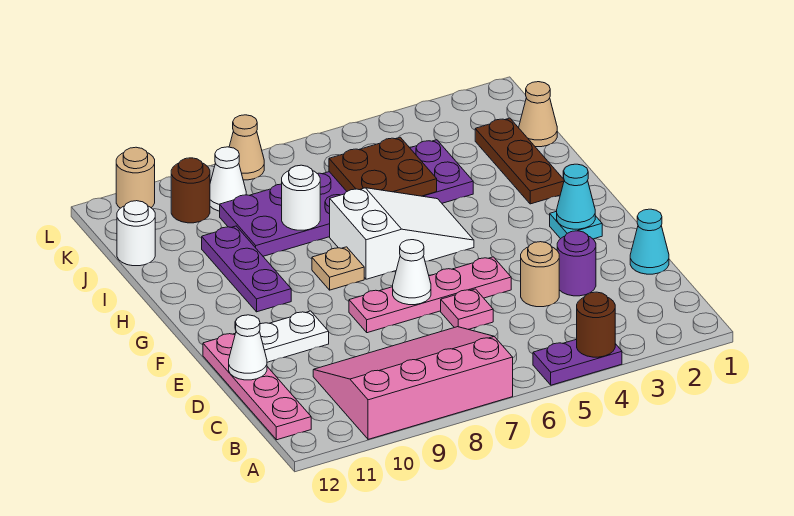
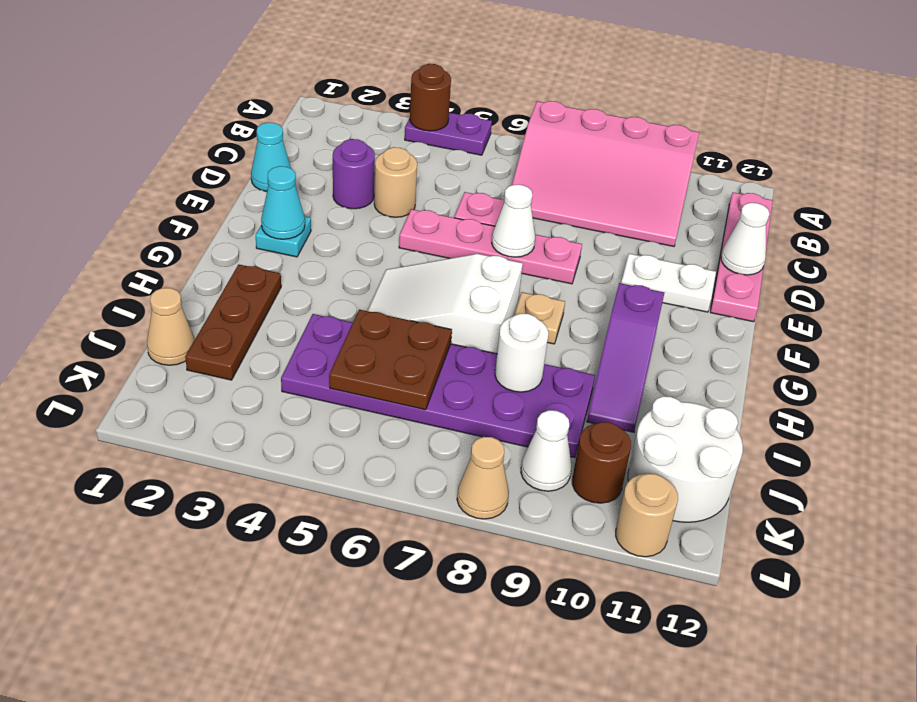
purple plate G10:I10 level 1 -> purple slope G10:I10 level 1 top G
white round brick J12 level 1 -> white round brick J11:K12 level 1

